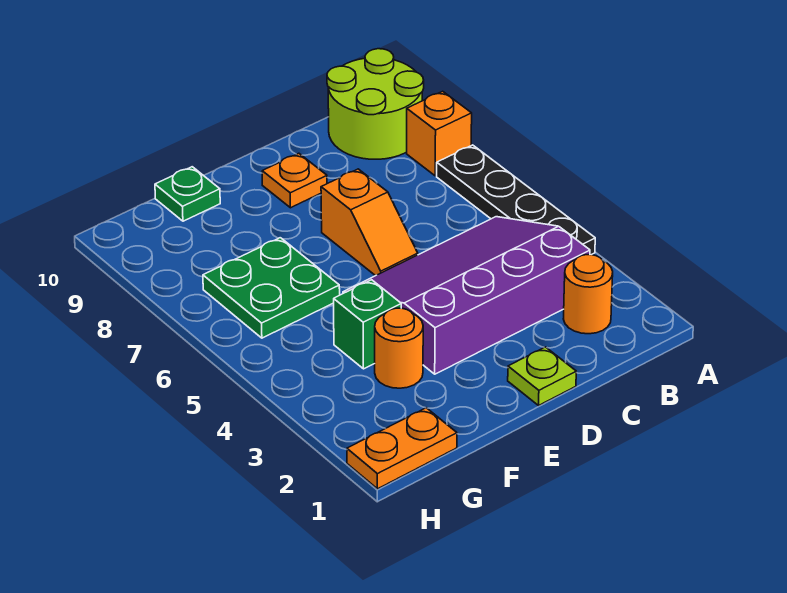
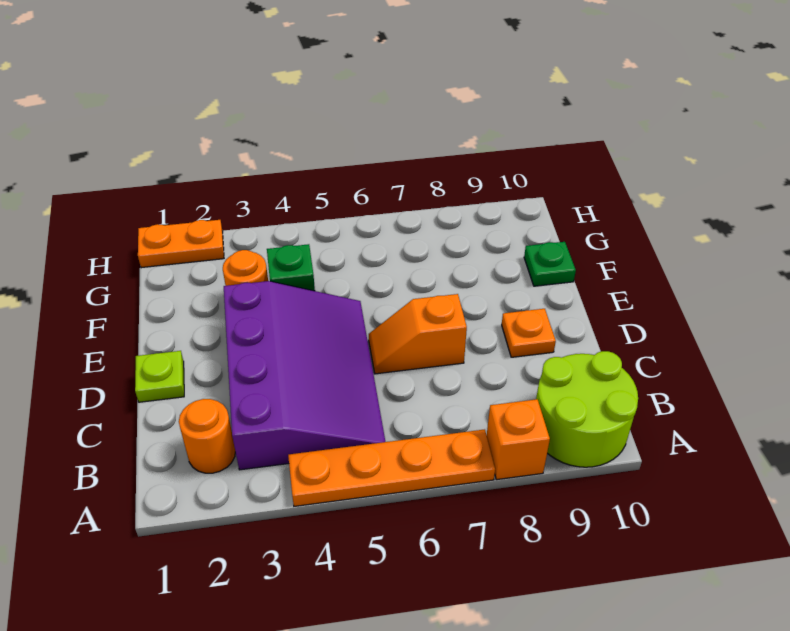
black plate A4:A7 level 1 -> orange plate A4:A7 level 1
green plate F6:G7 level 1 -> none
orange plate G1:H1 level 1 -> orange plate H1:H2 level 1

